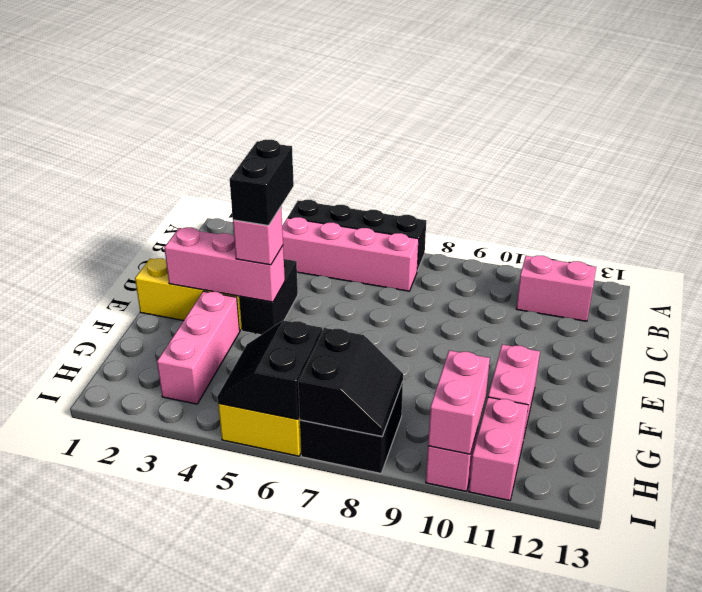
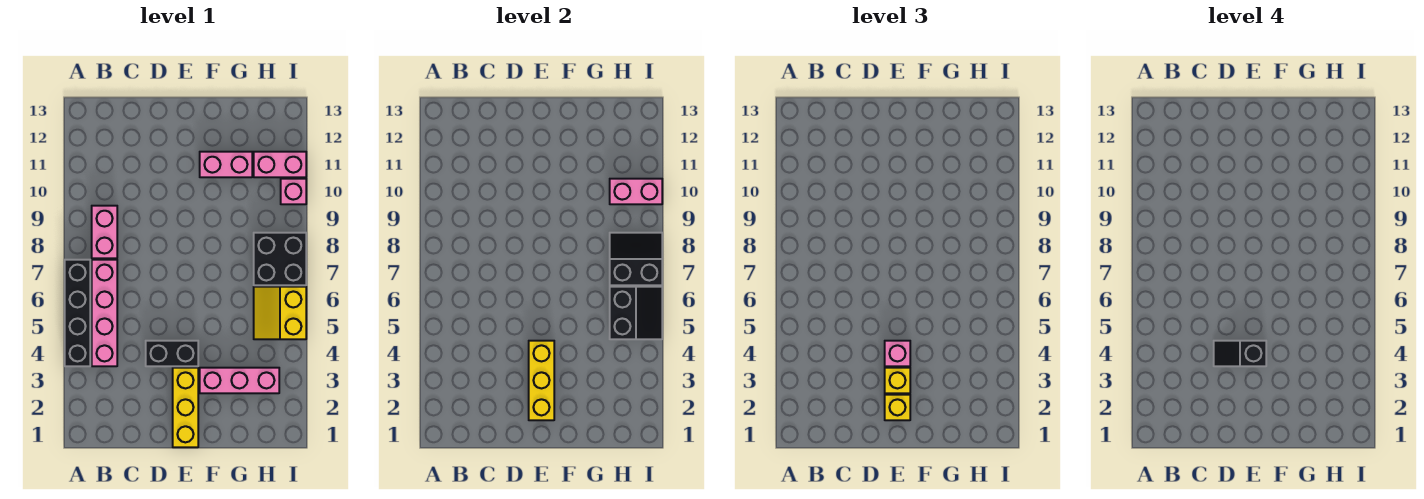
pink brick B11:B12 level 1 -> pink brick B8:B9 level 1
black brick D4:E4 level 4 -> black slope D4:E4 level 4 top E
pink brick E2:E4 level 2 -> yellow brick E2:E4 level 2
none -> yellow brick E2 level 3
none -> yellow brick E3 level 3
black slope H5:I6 level 2 top 6 -> black slope H5:I6 level 2 top H

